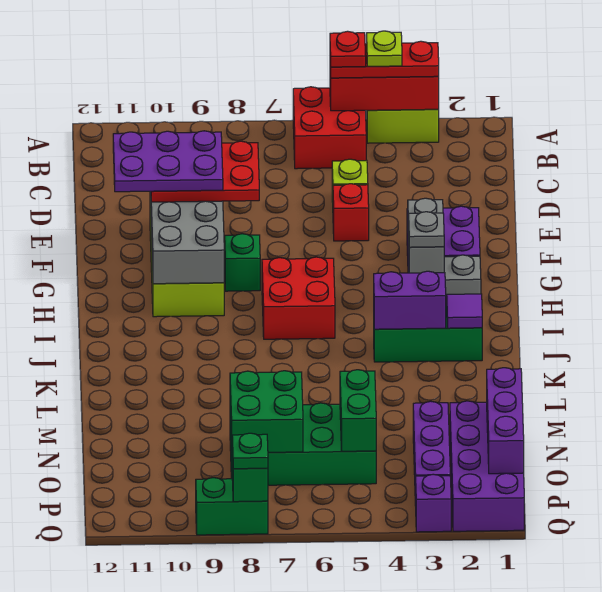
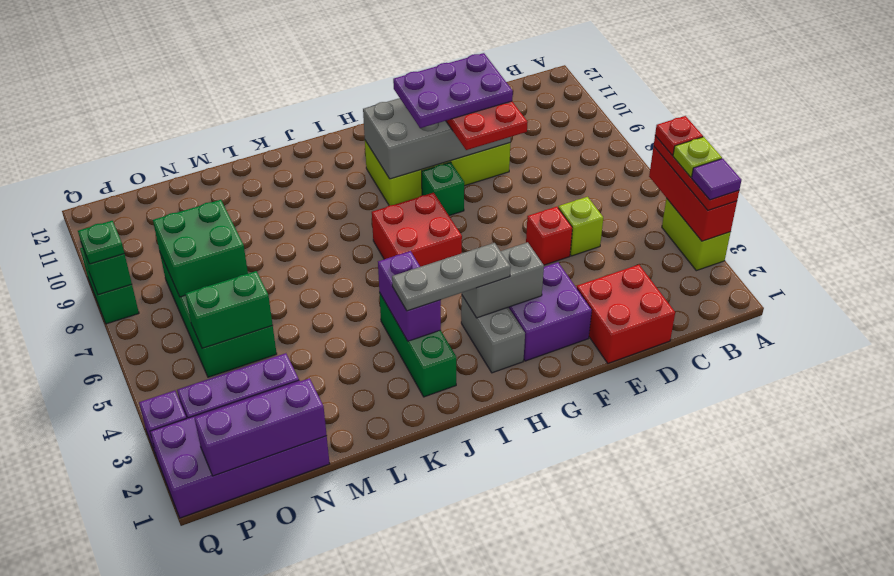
red brick A5:B6 level 1 -> red brick D1:E2 level 1
purple plate E9:F11 level 4 -> purple plate E9:G10 level 4
grey plate H3 level 3 -> grey plate H3:J3 level 3
purple tile J2 level 2 -> purple tile A3 level 4

